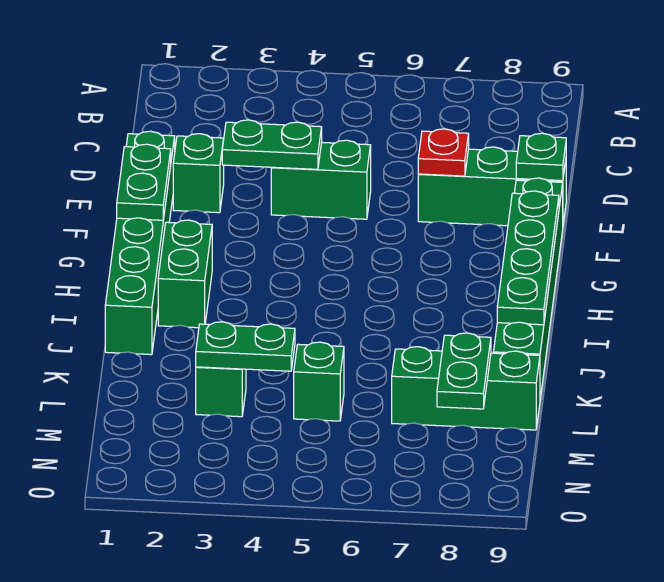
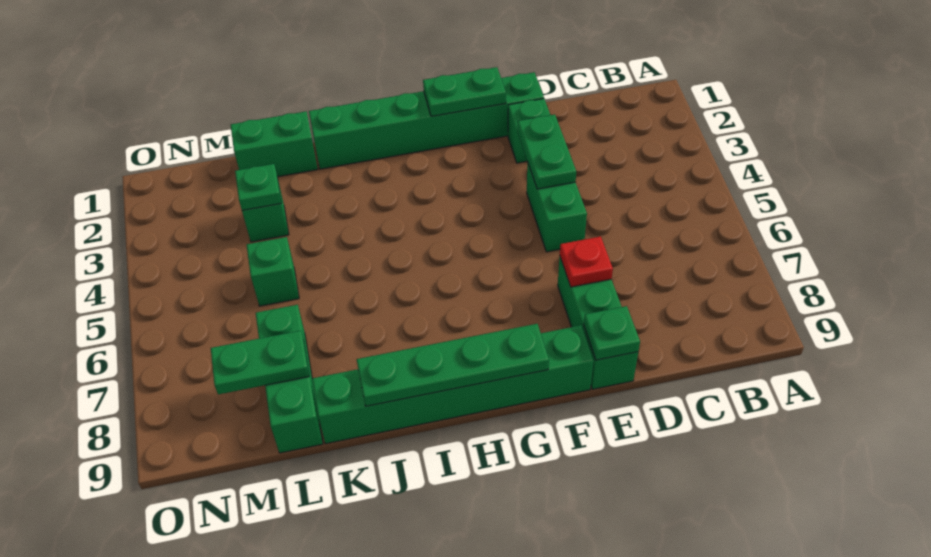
green brick H2:I2 level 1 -> green brick K1:L1 level 1
green plate L3:L4 level 2 -> green plate L3 level 2

